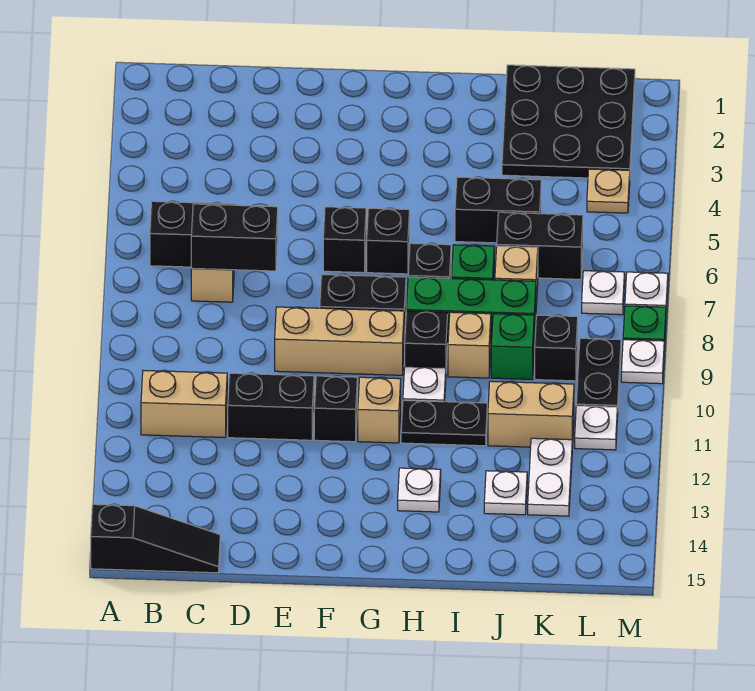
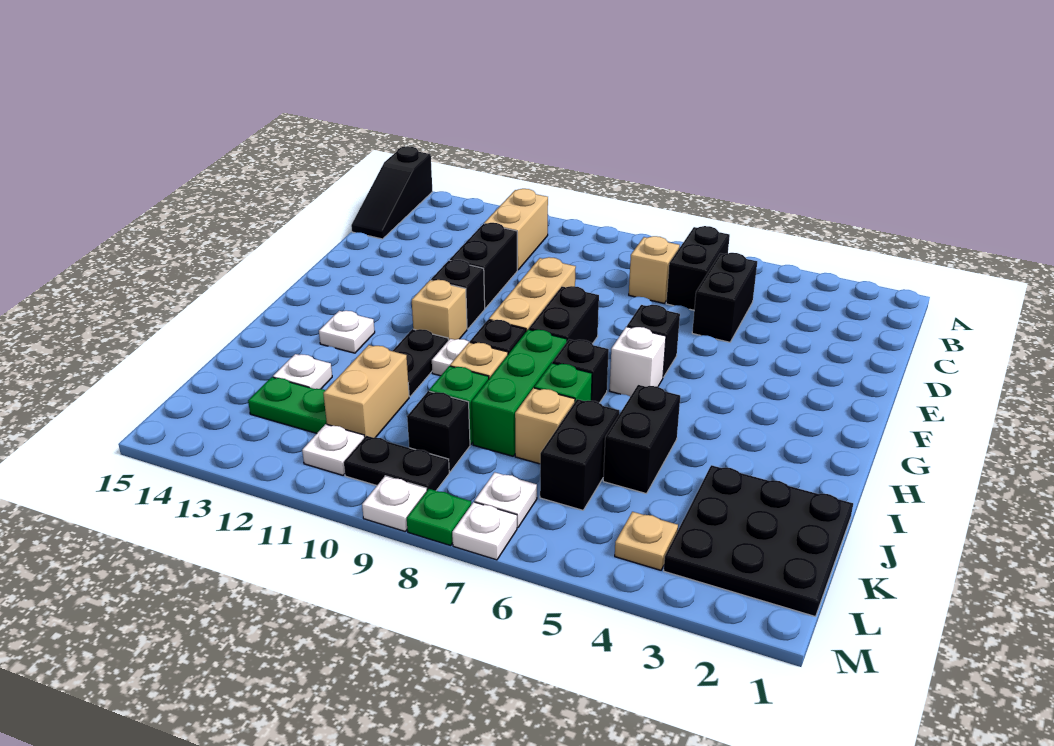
black brick C7:D7 level 2 -> black brick C5:D5 level 1
black brick G6 level 1 -> white brick G6 level 1
white plate K12:K13 level 1 -> green plate K12:K13 level 1

